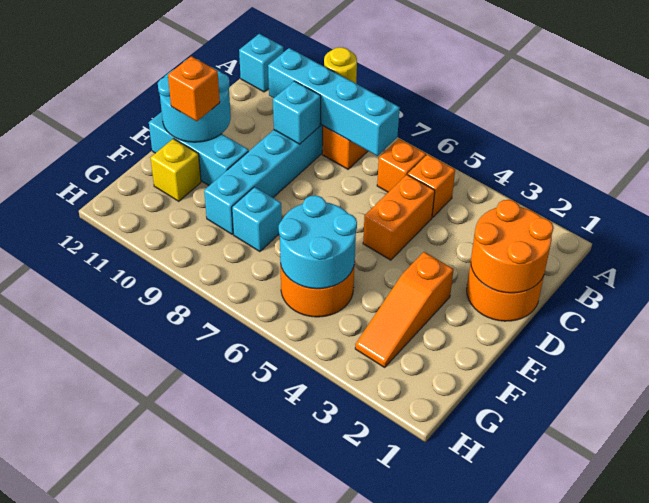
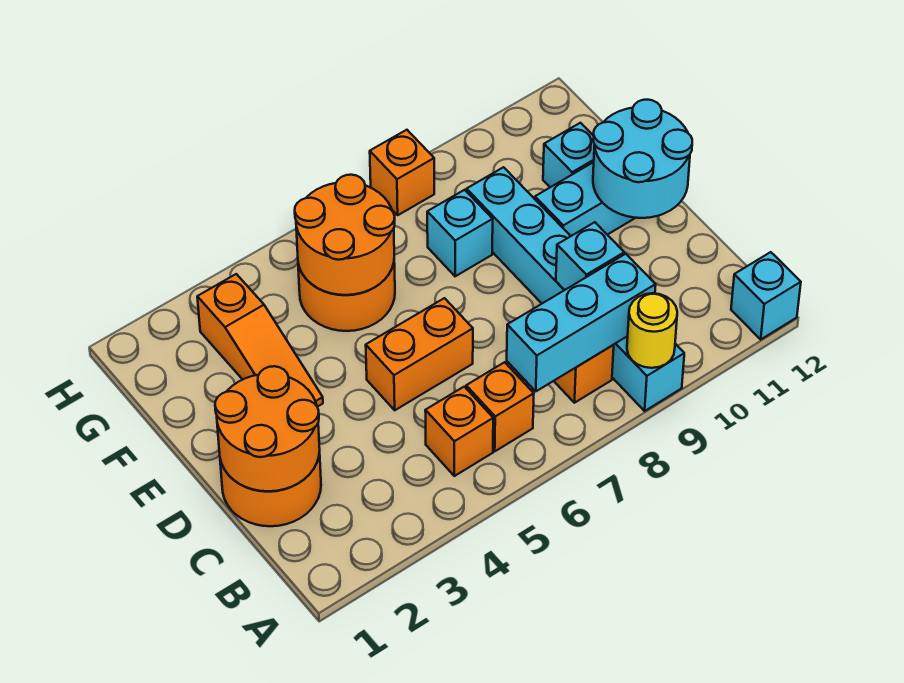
cyan brick B7:B10 level 2 -> cyan brick B7:B9 level 2
orange brick C5:D5 level 1 -> orange brick D5:D6 level 1
orange slope E3:G3 level 1 top E -> orange slope E3:G3 level 1 top G
orange brick E11 level 3 -> orange brick H8 level 1
cyan round brick F5:G6 level 2 -> orange round brick F5:G6 level 2
yellow brick F11 level 1 -> cyan brick F11 level 1

